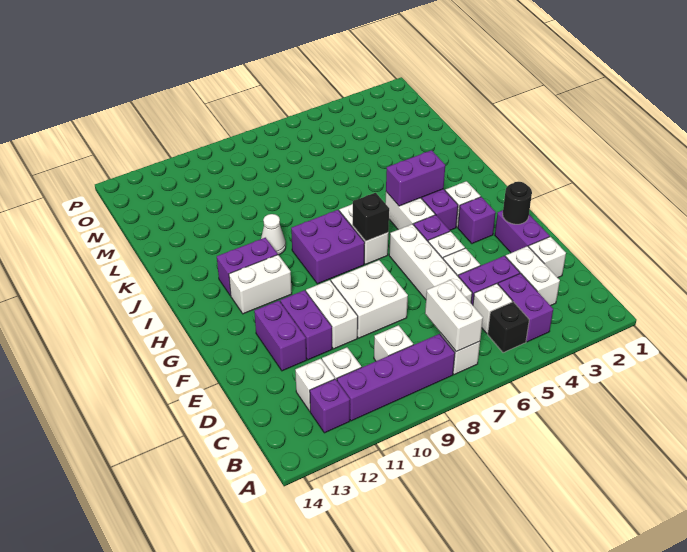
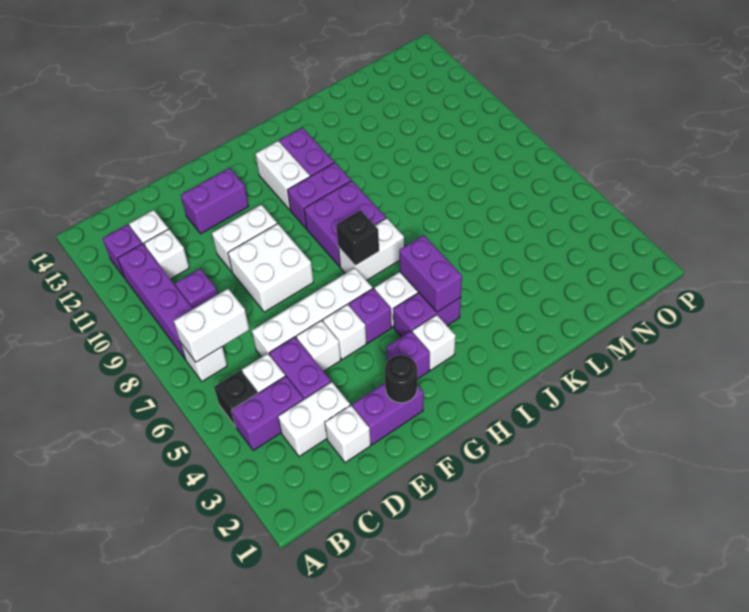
white brick C9 level 1 -> purple brick C9 level 1
purple brick E11:F11 level 1 -> purple brick H10:I10 level 1
white cone J10 level 1 -> none

